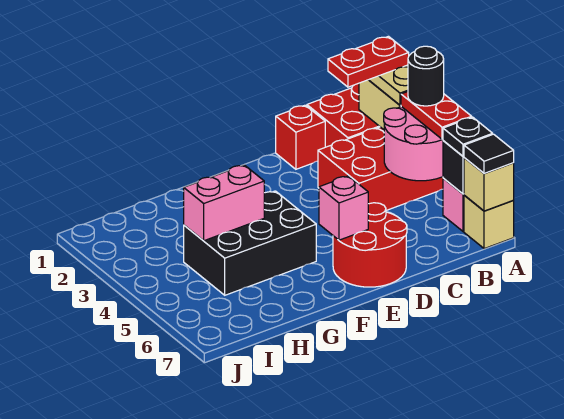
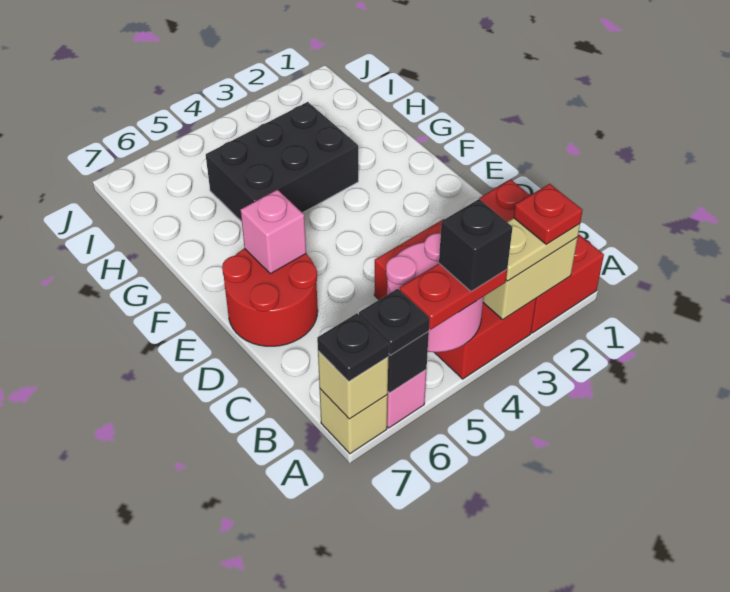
red plate A2:B2 level 4 -> red plate A2 level 4
black round brick A4 level 4 -> black brick A4 level 4
black tile A7 level 3 -> black plate A7 level 3
black brick F4:H5 level 1 -> black brick G3:H5 level 1
pink brick G4:H4 level 2 -> none

